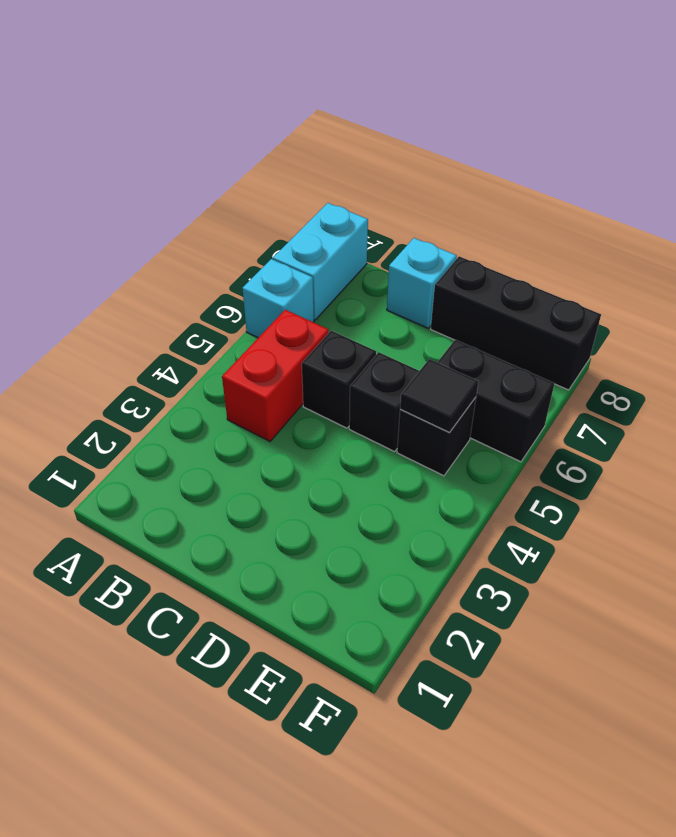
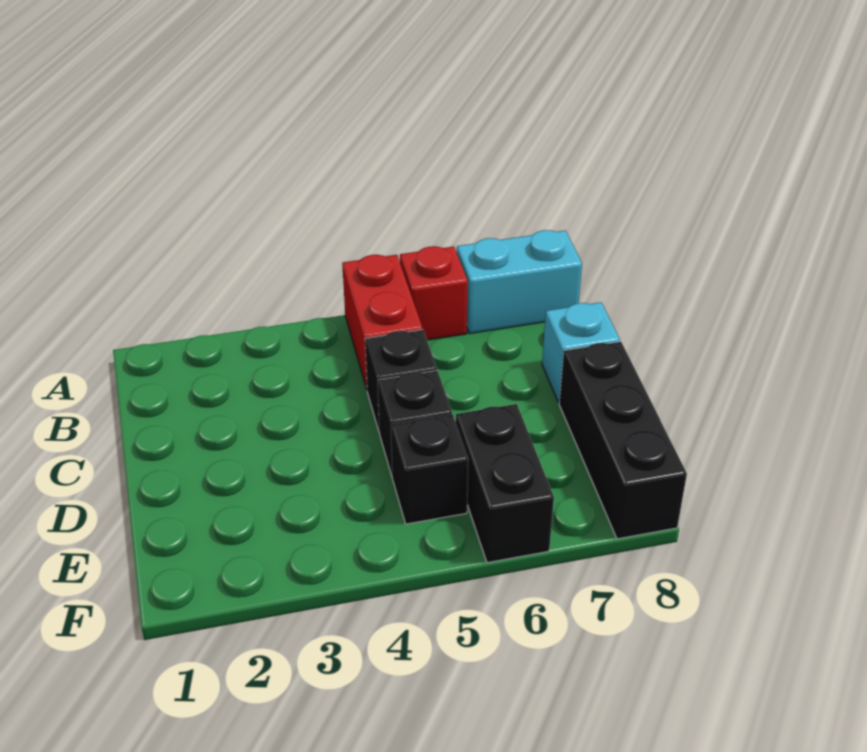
cyan brick A6 level 1 -> red brick A6 level 1
red brick B4:B5 level 1 -> red brick A5:B5 level 1
black tile E5 level 2 -> none

